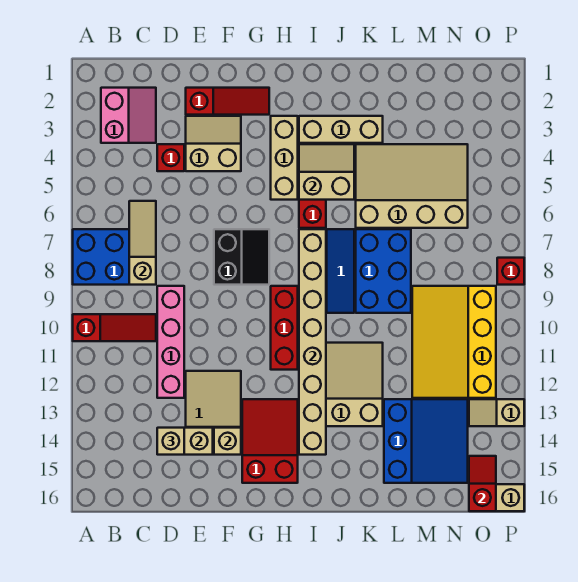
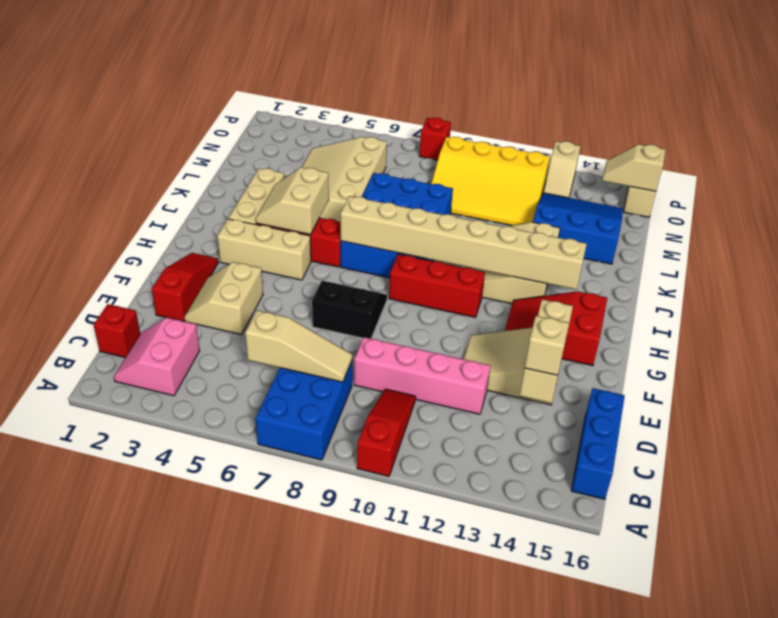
pink slope B2:C3 level 1 top B -> pink slope B2:C3 level 1 top 3
none -> blue brick B16:D16 level 1
tan slope C6:C8 level 2 top 8 -> tan slope C6:C8 level 2 top 6
red brick D4 level 1 -> red brick C1 level 1
red slope O15:O16 level 2 top 16 -> tan slope O15:O16 level 2 top 16

